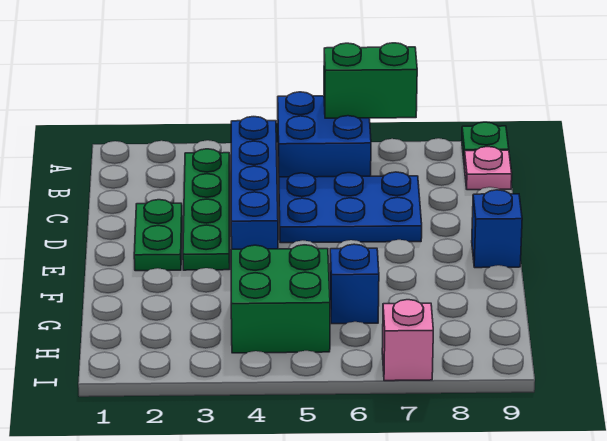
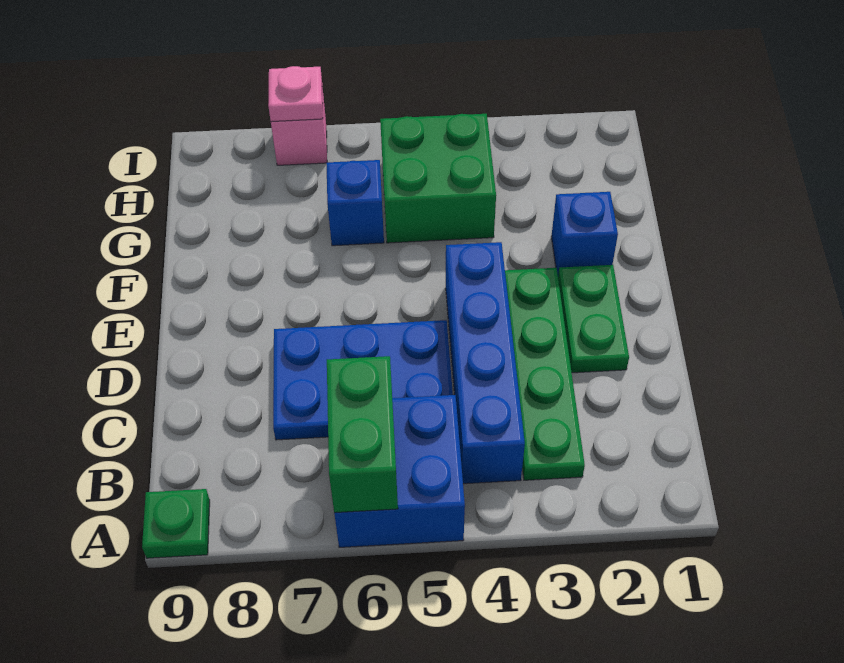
green brick A6:A7 level 2 -> green brick A6:B6 level 2
pink plate B9 level 1 -> pink plate I7 level 2
blue brick E9 level 1 -> blue brick F2 level 1

